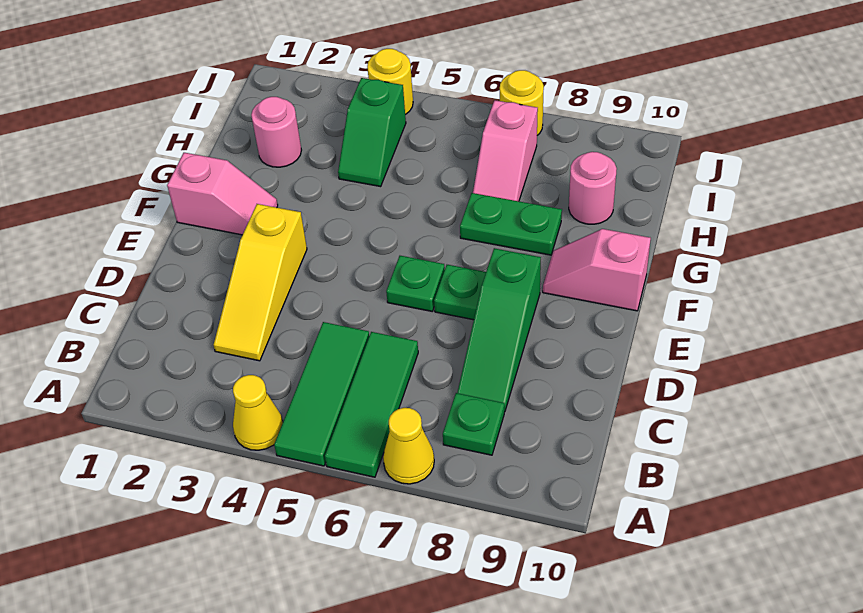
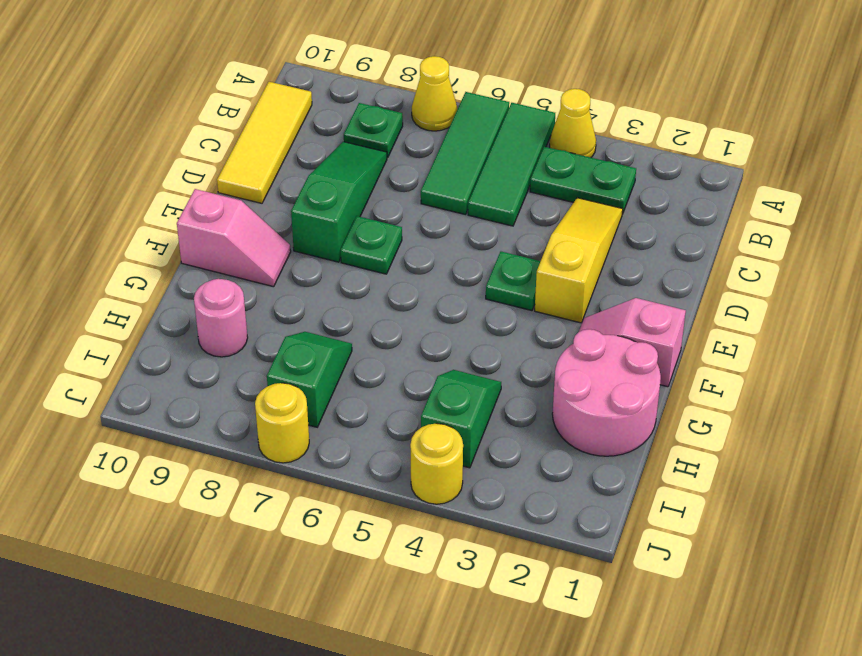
none -> yellow tile B10:D10 level 1
green plate E6 level 1 -> green plate E4 level 1
green plate G7:G8 level 1 -> green plate B3:B4 level 1
pink round brick H2 level 1 -> pink round brick G1:H2 level 1
pink slope H7:I7 level 1 top I -> green slope H7:I7 level 1 top I

